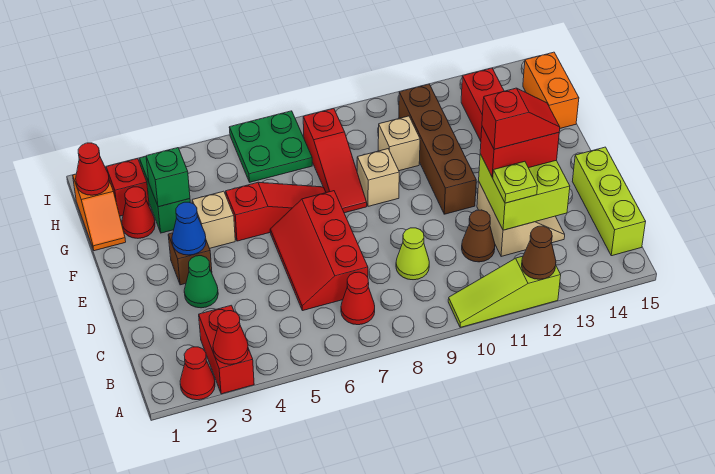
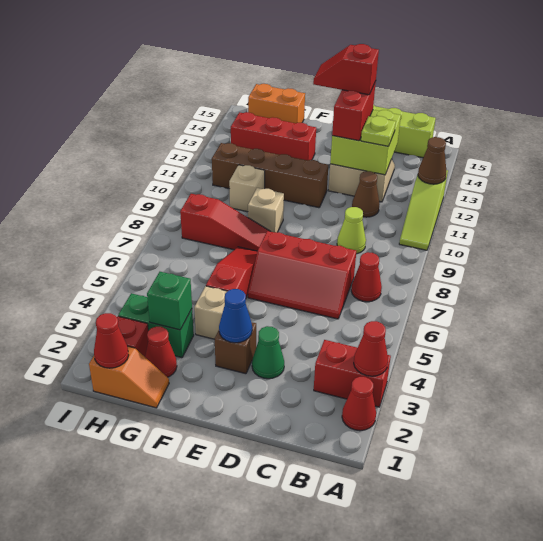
red slope D12:D13 level 4 top 12 -> red slope D13:E13 level 4 top D
green plate H6:I7 level 1 -> none

